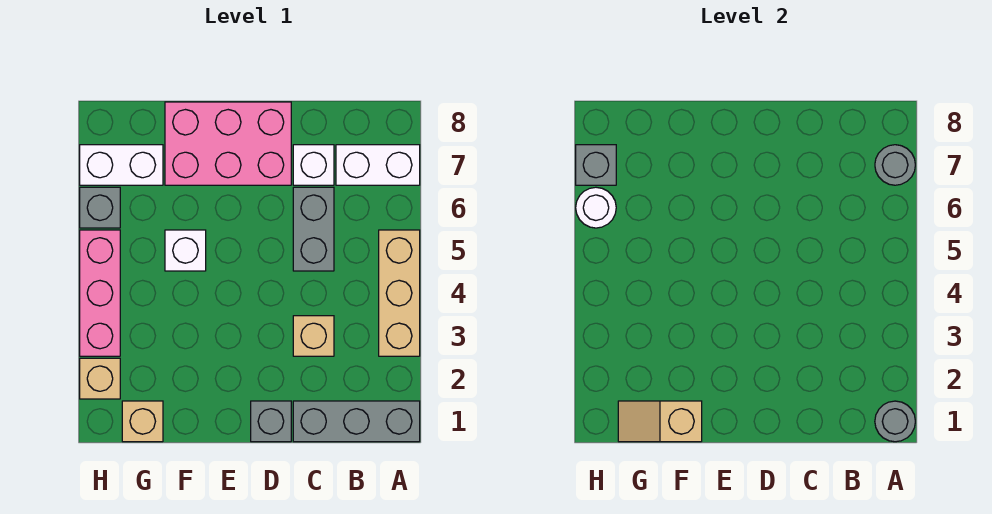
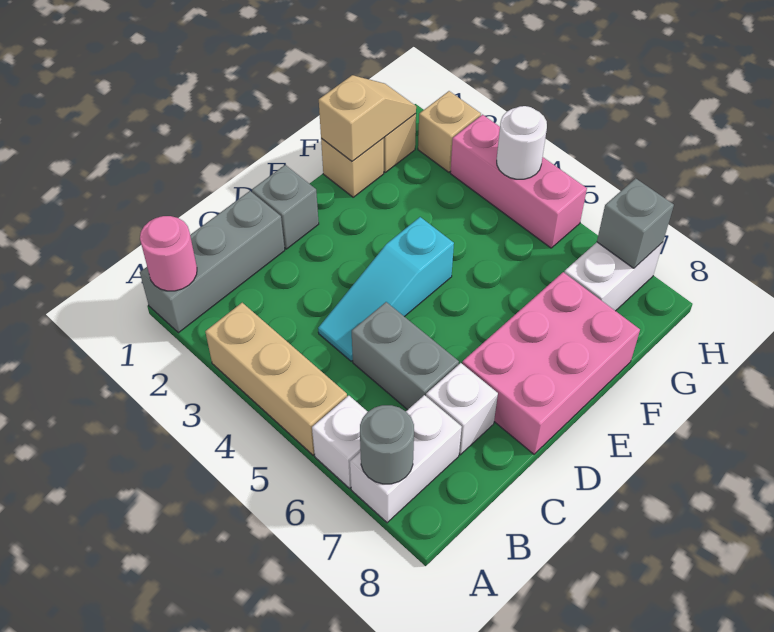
grey round brick A1 level 2 -> pink round brick A1 level 2
tan brick C3 level 1 -> tan brick F1 level 1
none -> cyan slope C4:E4 level 1 top E
white brick F5 level 1 -> white brick A6 level 1
grey brick H6 level 1 -> none
white round brick H6 level 2 -> white round brick H4 level 2

